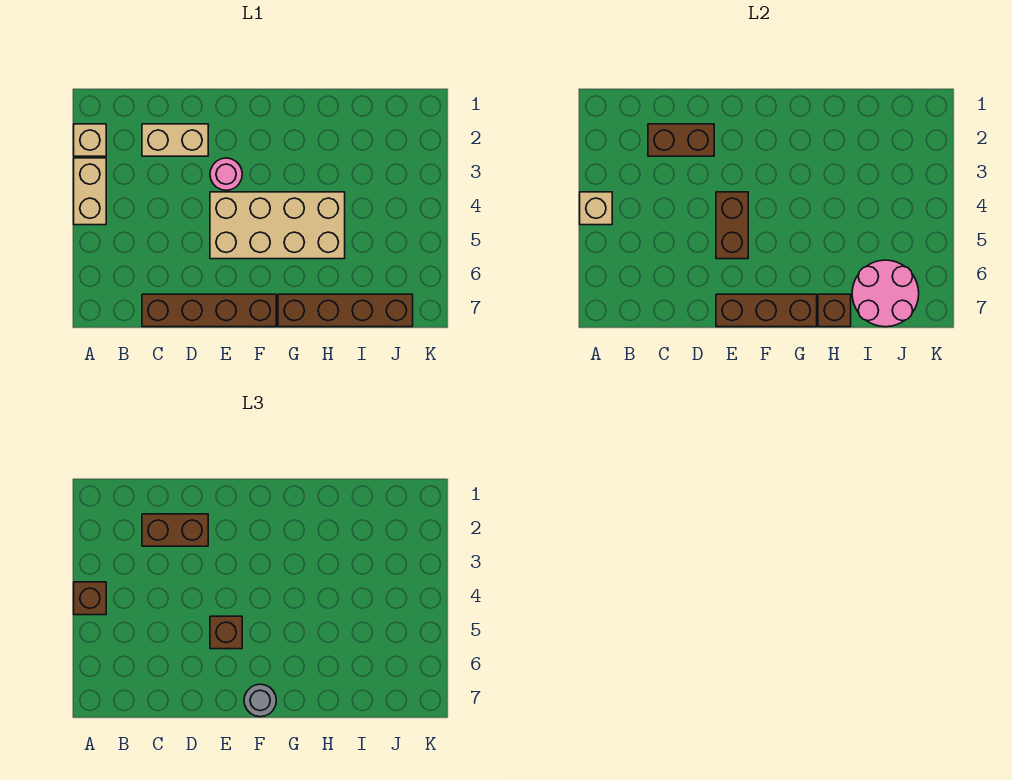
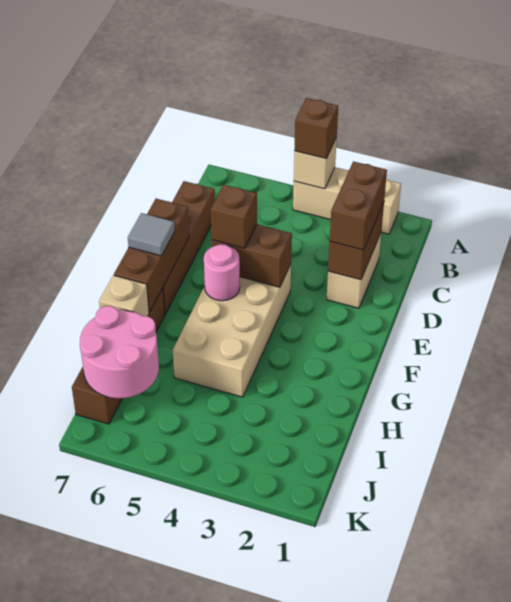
pink round brick E3 level 1 -> pink round brick F5 level 2
grey round brick F7 level 3 -> grey tile F7 level 3
brown brick H7 level 2 -> tan brick H7 level 2

